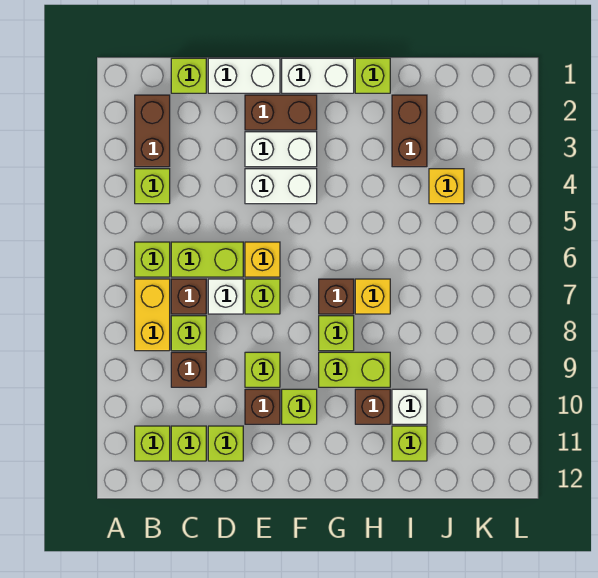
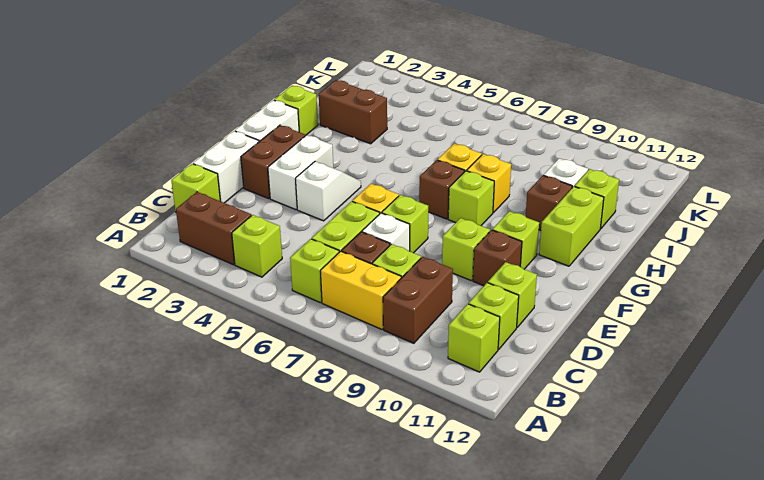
brown brick C9 level 1 -> brown brick B9:C9 level 1
white brick E4:F4 level 1 -> white slope E4:F4 level 1 top E
lime brick G9:H9 level 1 -> lime brick G11:H11 level 1
yellow brick J4 level 1 -> yellow brick H8 level 1

